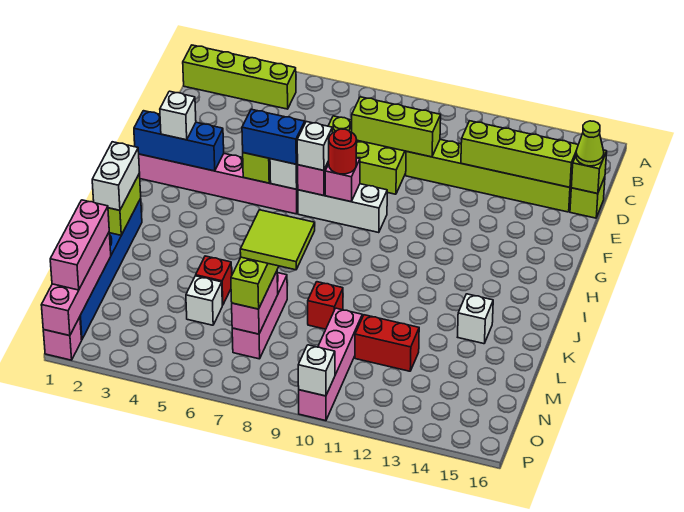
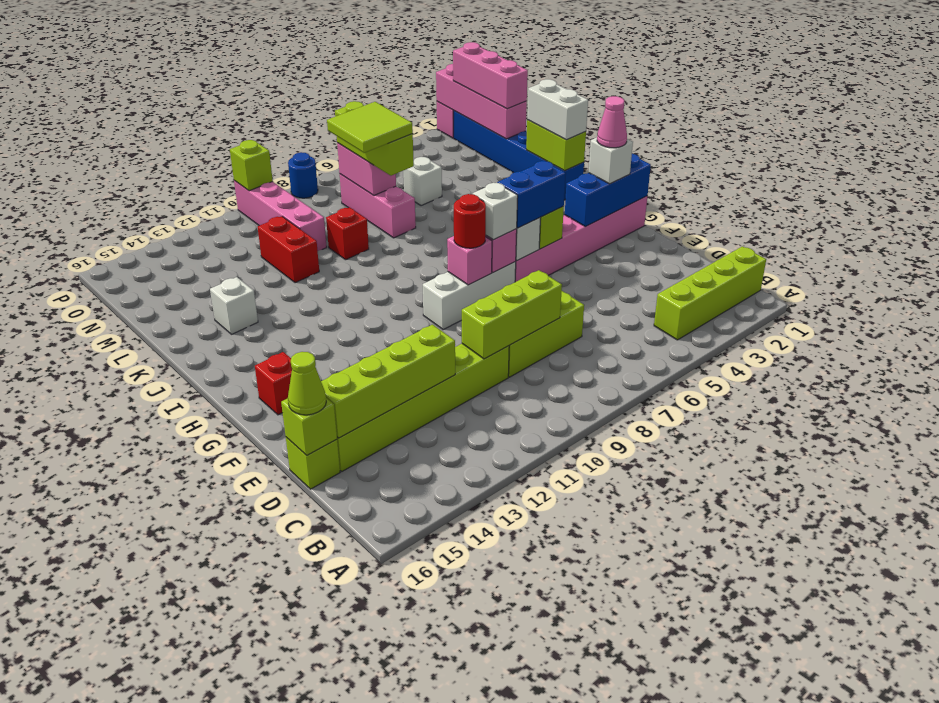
none -> pink cone G2 level 4
red brick L5 level 1 -> red brick G15 level 1
red brick M11:M12 level 1 -> red brick L11:M11 level 1
none -> blue round brick P8 level 1
white brick P10 level 2 -> lime brick P10 level 2

